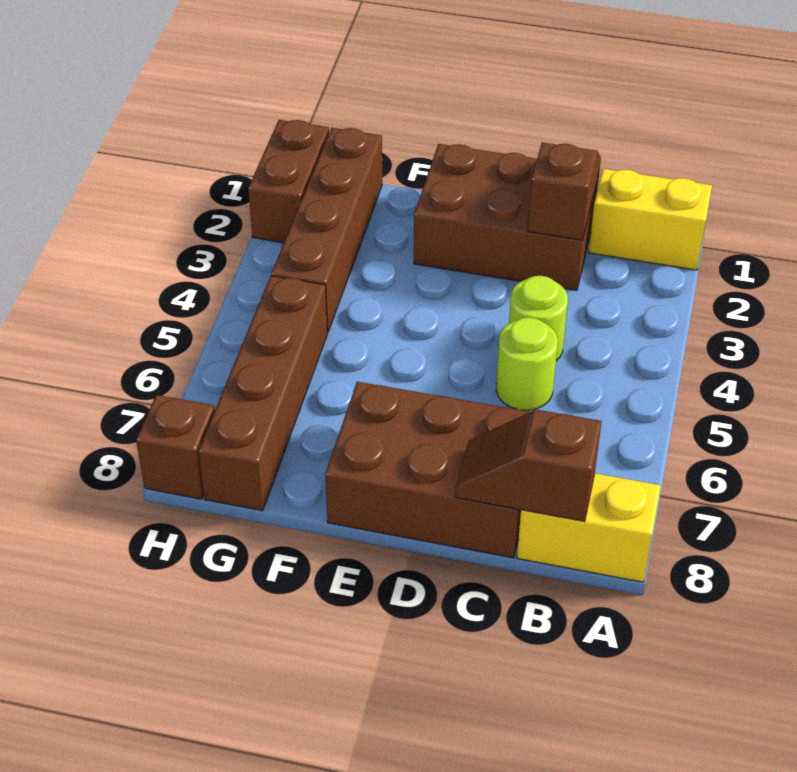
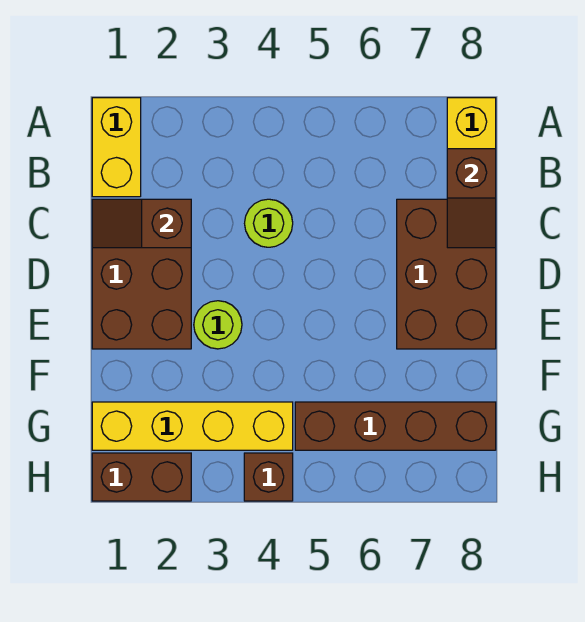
lime round brick C5 level 1 -> lime round brick E3 level 1
brown brick G1:G4 level 1 -> yellow brick G1:G4 level 1
brown brick H8 level 1 -> brown brick H4 level 1

